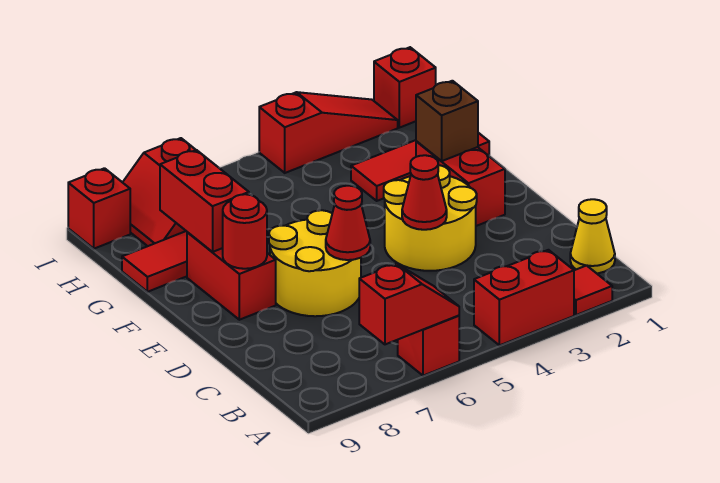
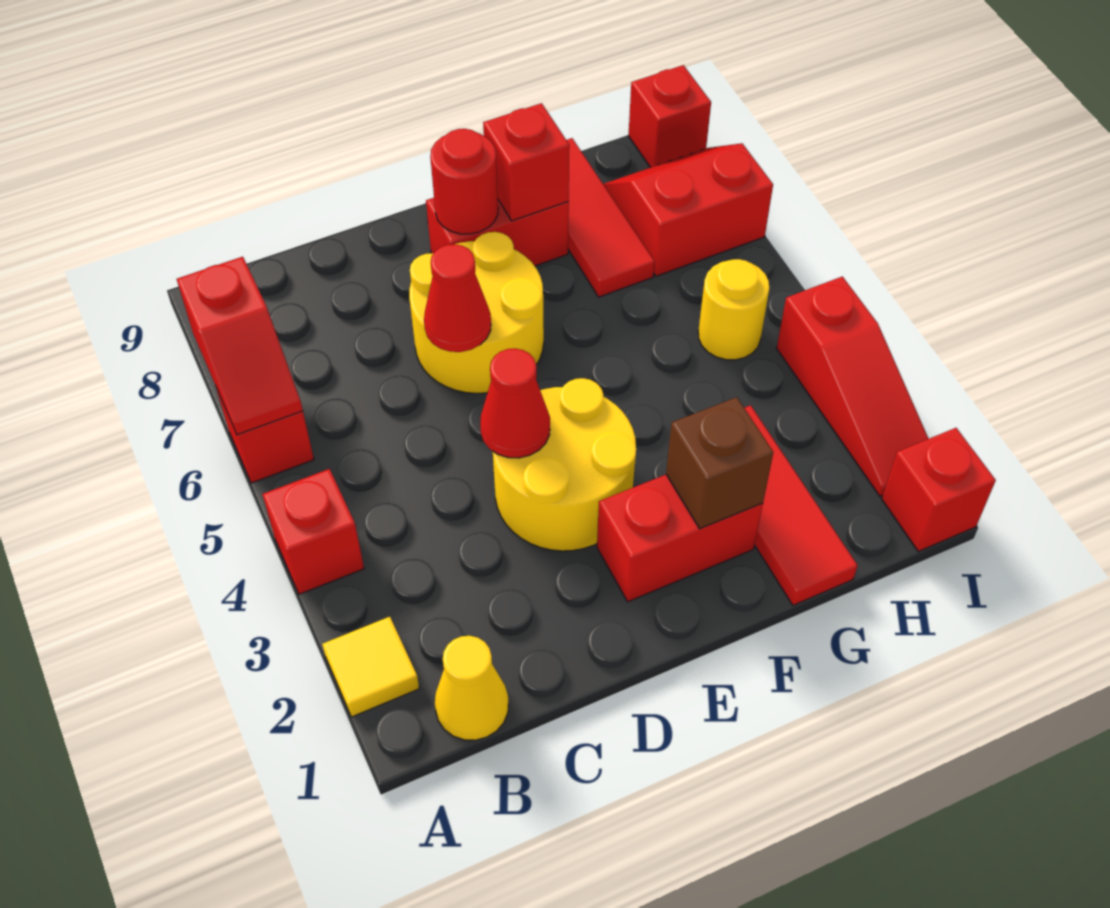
red tile A2 level 1 -> yellow tile A2 level 1
red brick A3:A4 level 1 -> red brick A4 level 1
red brick F8:G8 level 2 -> red brick F8 level 2
none -> yellow round brick H5 level 1

